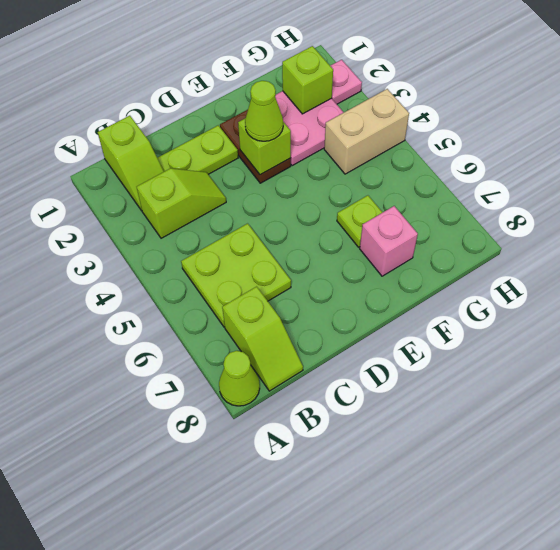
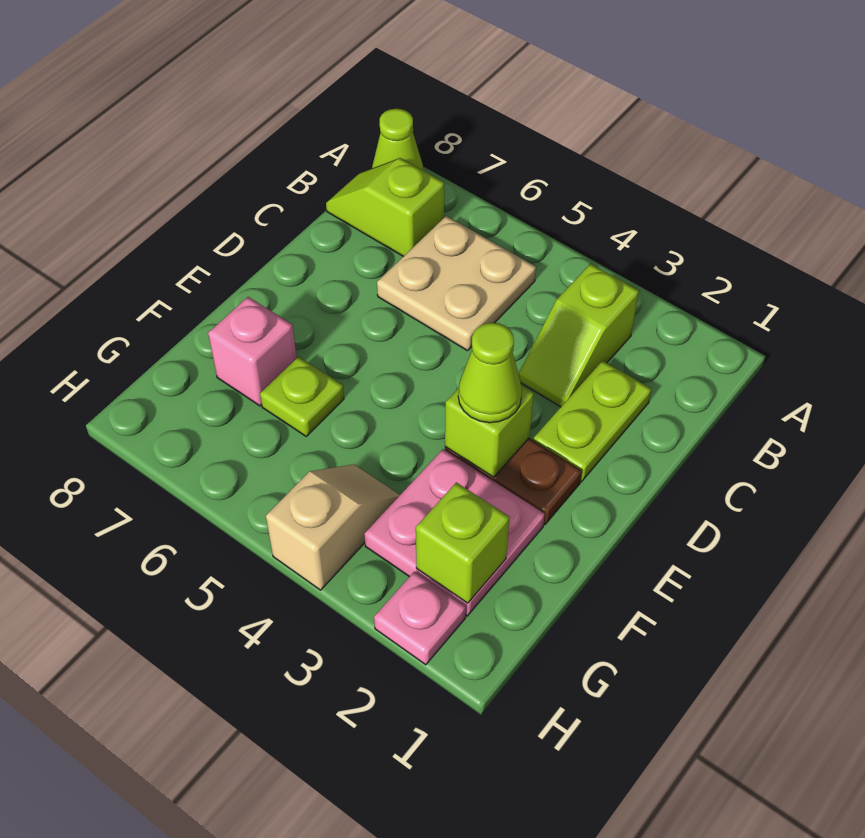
lime slope B1:B2 level 1 top 1 -> none
lime plate B5:C6 level 1 -> tan plate B5:C6 level 1
tan brick G4:H4 level 1 -> tan slope G4:H4 level 1 top H

